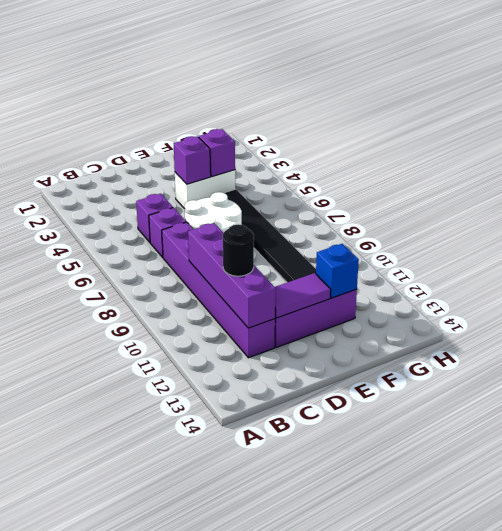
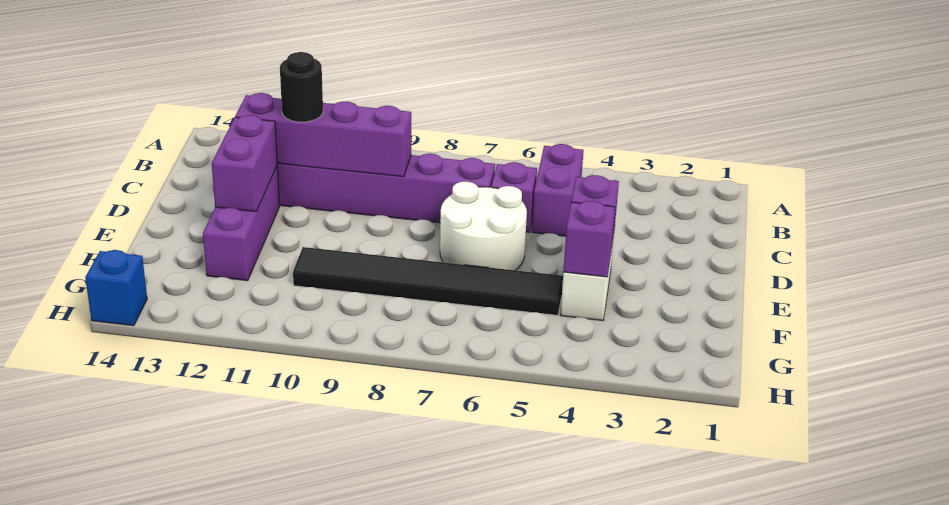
purple brick C5 level 1 -> purple brick B5:C5 level 1
purple tile D12:E12 level 2 -> purple brick D12:E12 level 2
blue brick F12 level 2 -> blue brick H14 level 1

